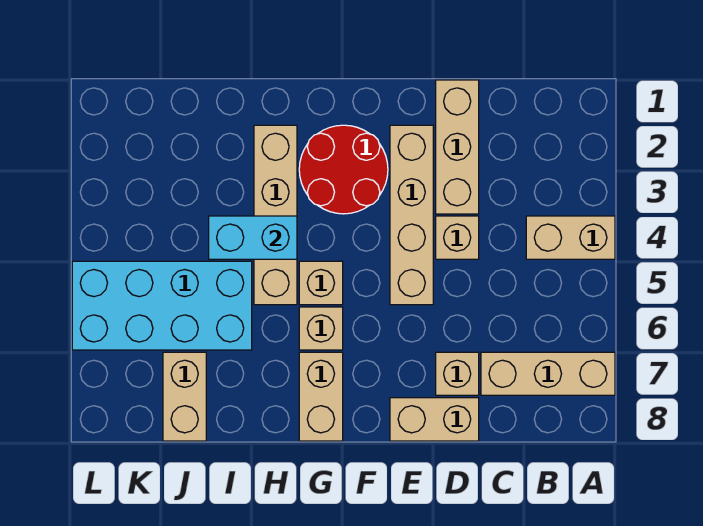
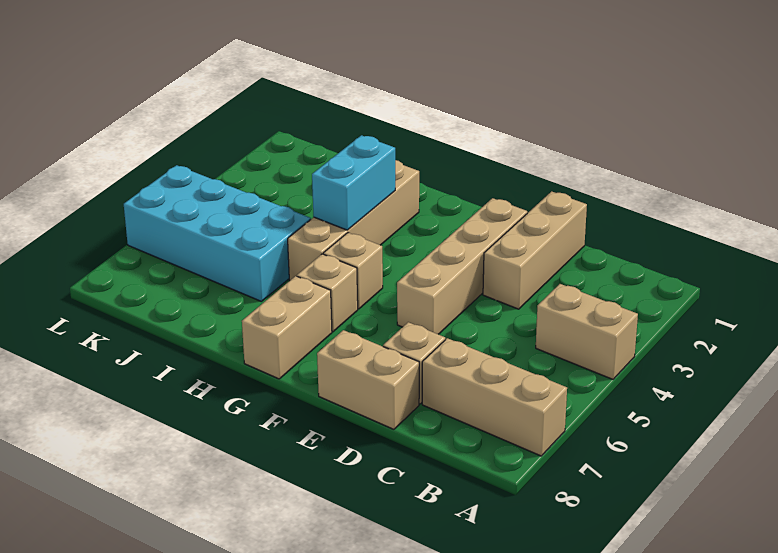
tan brick D4 level 1 -> none
red round brick F2:G3 level 1 -> none
cyan brick H4:I4 level 2 -> cyan brick H3:H4 level 2
tan brick J7:J8 level 1 -> none

